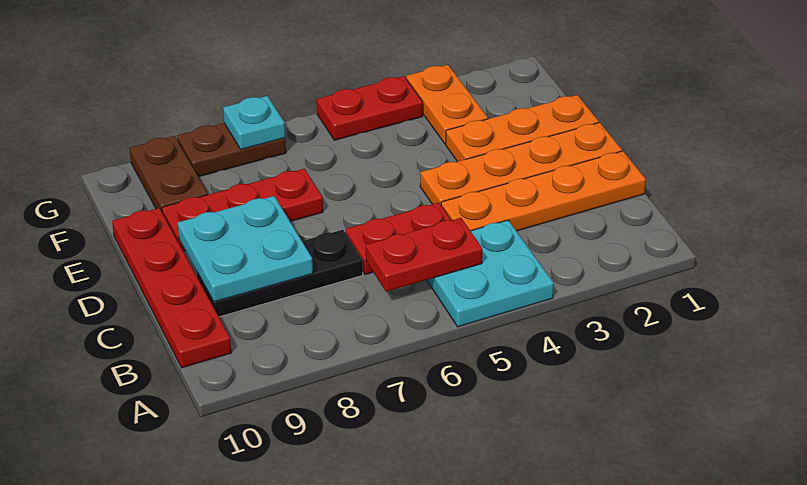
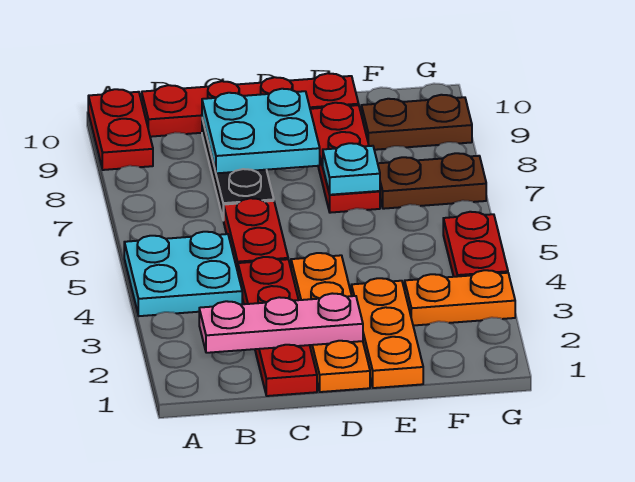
none -> pink plate B2:D2 level 2
red plate B5:B6 level 2 -> red plate A9:A10 level 1
orange plate C1:C4 level 1 -> red plate C1:C4 level 1
brown plate G7:G8 level 1 -> brown plate F7:G7 level 1
cyan plate G7 level 2 -> cyan plate E7 level 2

